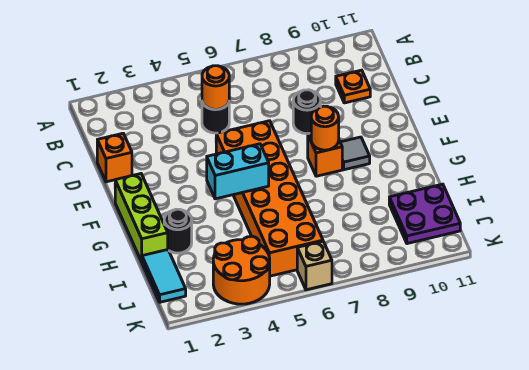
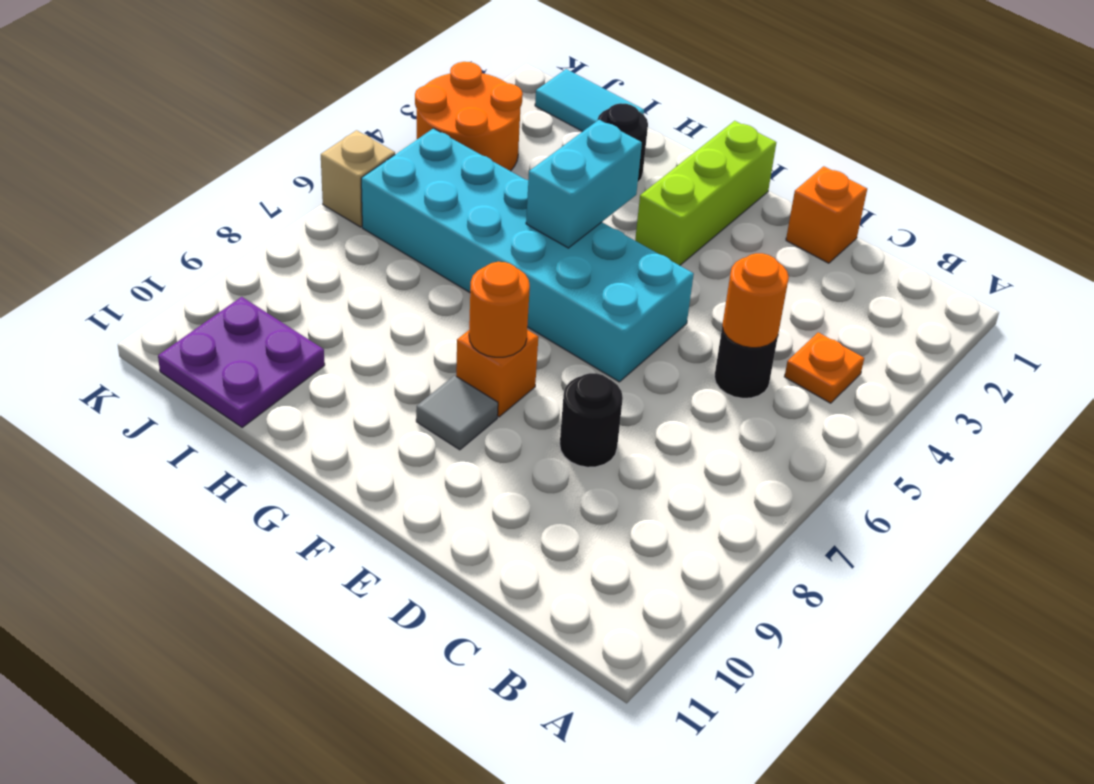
orange plate C10 level 1 -> orange plate B4 level 1
orange brick E5:J6 level 1 -> cyan brick E5:J6 level 1
lime brick F1:H1 level 1 -> lime brick F1:F3 level 1

